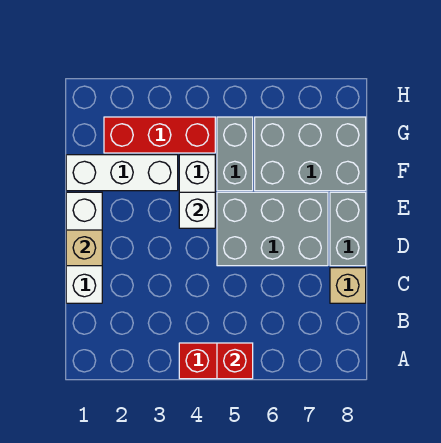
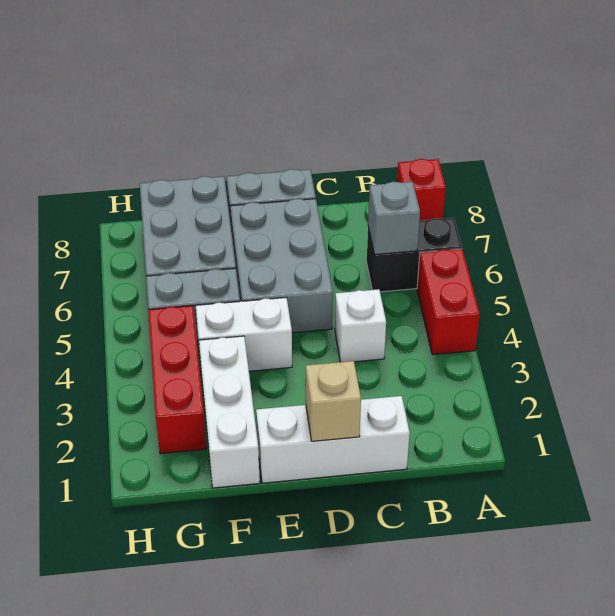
red brick A5 level 2 -> red brick A8 level 1
none -> black brick A6:B6 level 1
none -> grey brick B6 level 2
tan brick C8 level 1 -> none
white brick E4 level 2 -> white brick C4 level 1

